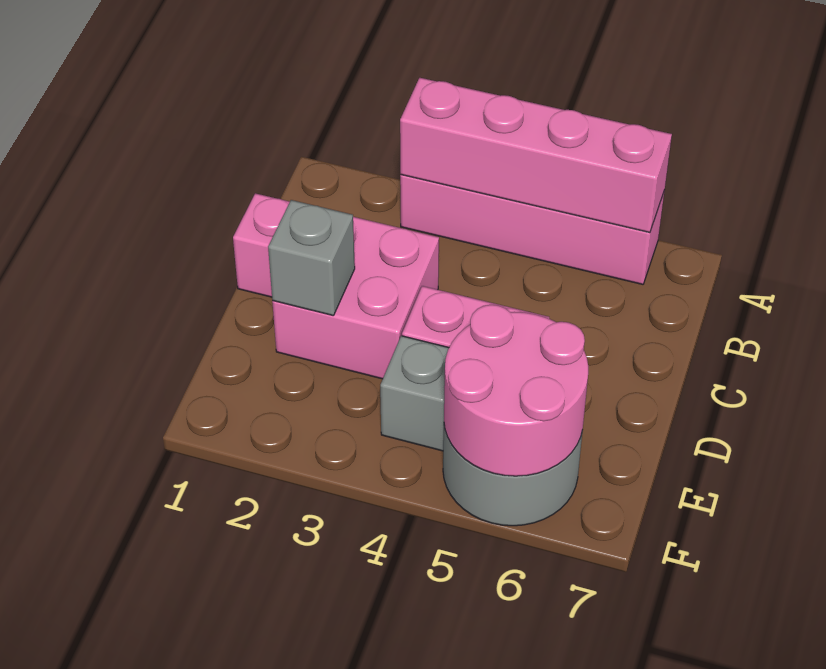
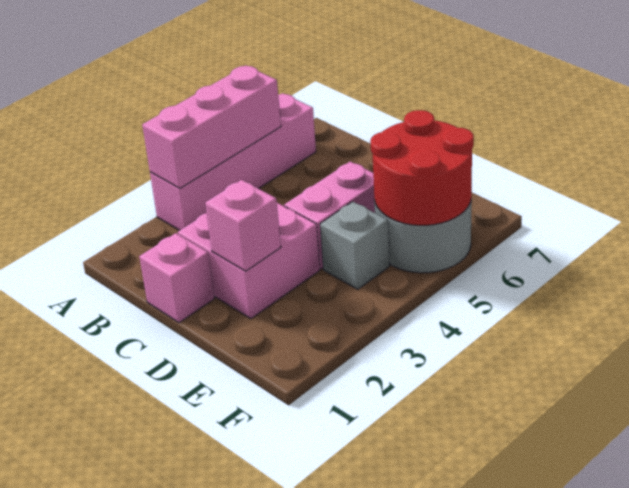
pink brick A3:A6 level 2 -> pink brick A3:A5 level 2
grey brick D2 level 2 -> pink brick D2 level 2
pink round brick E5:F6 level 2 -> red round brick E5:F6 level 2

